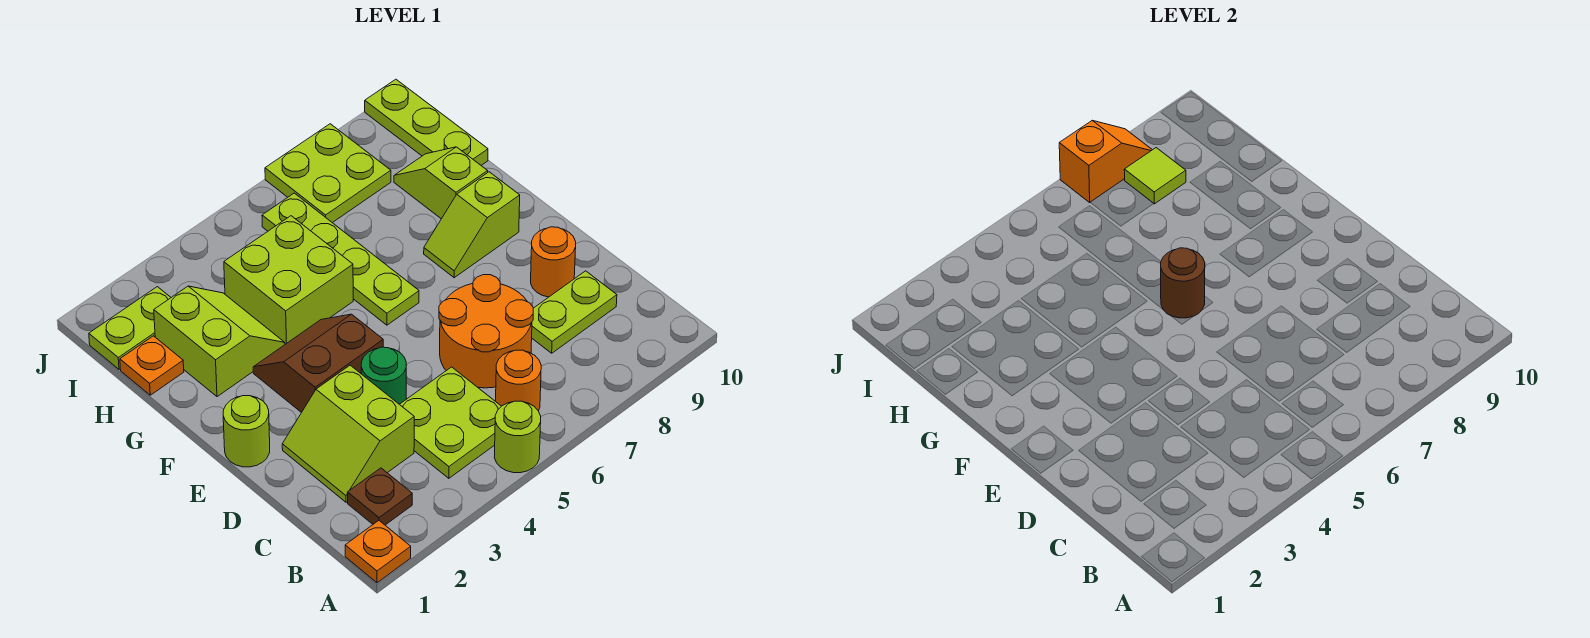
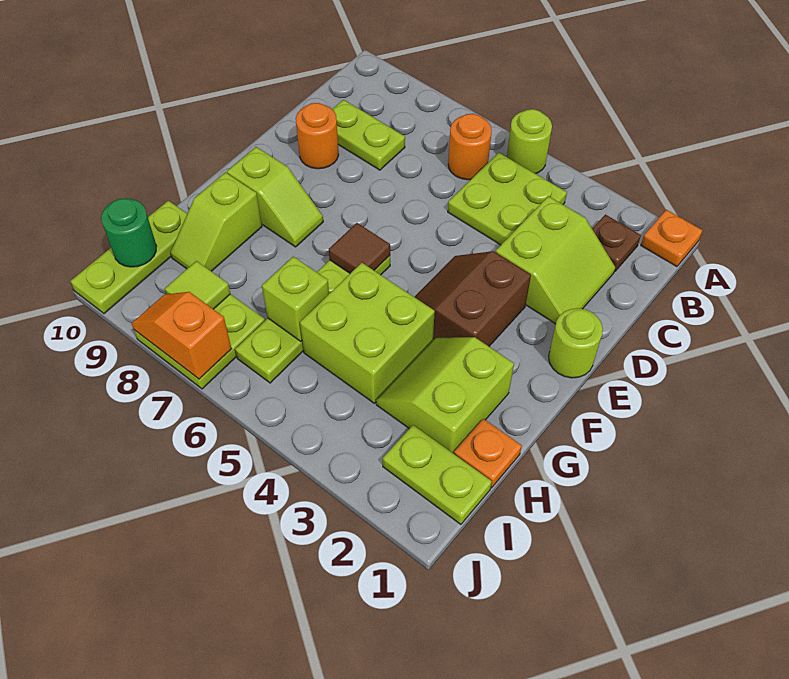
orange round brick C6:D7 level 1 -> none
green round brick D4 level 1 -> green round brick I10 level 2
brown slope E3:F4 level 1 top E -> brown slope E3:F4 level 1 top 3
brown round brick F6 level 2 -> brown tile F6 level 2
none -> lime brick H6 level 2

